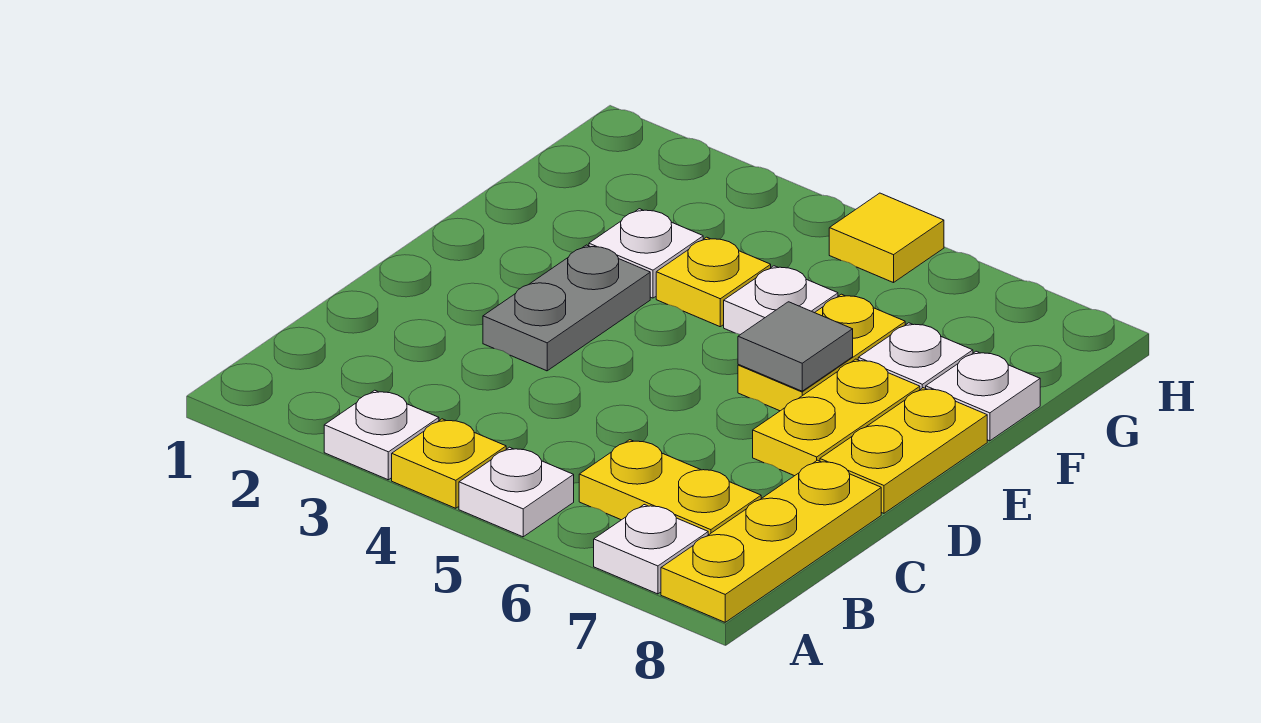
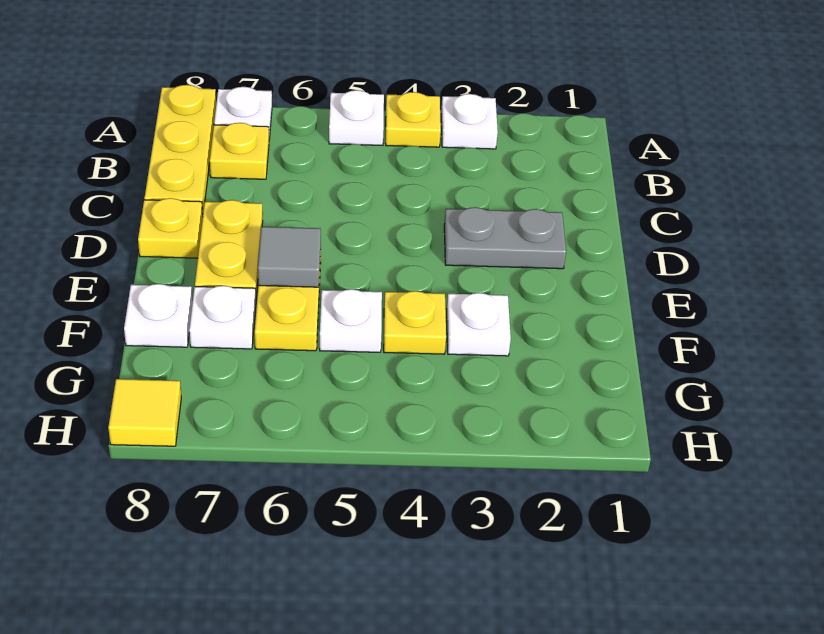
yellow plate B6:B7 level 1 -> yellow plate B7 level 1
grey plate D3:E3 level 1 -> grey plate D2:D3 level 1
yellow plate D8:E8 level 1 -> yellow plate D8 level 1
yellow tile H5 level 1 -> yellow tile H8 level 1

